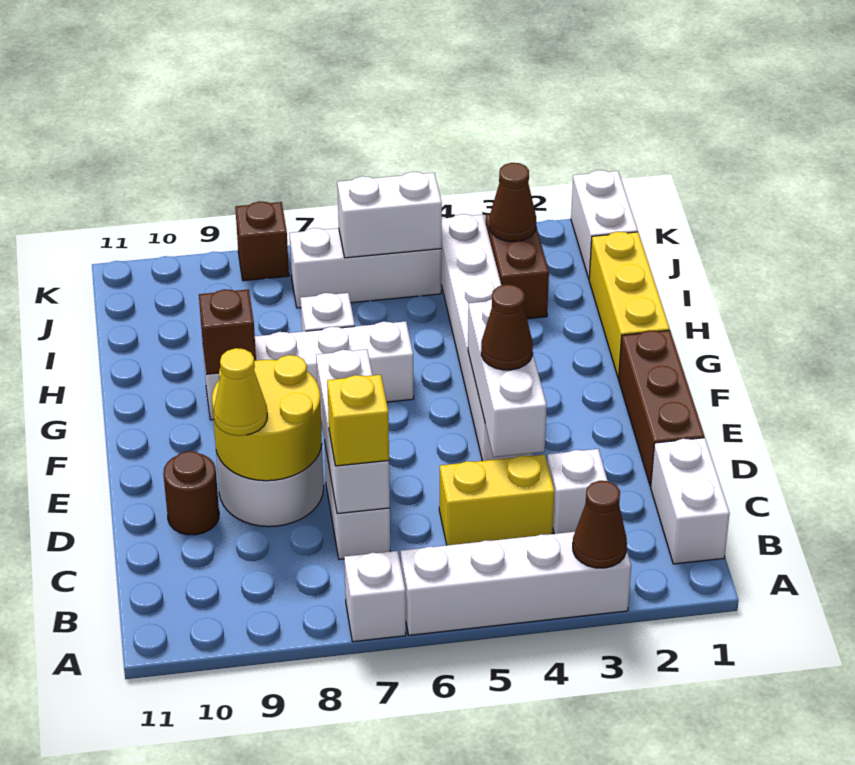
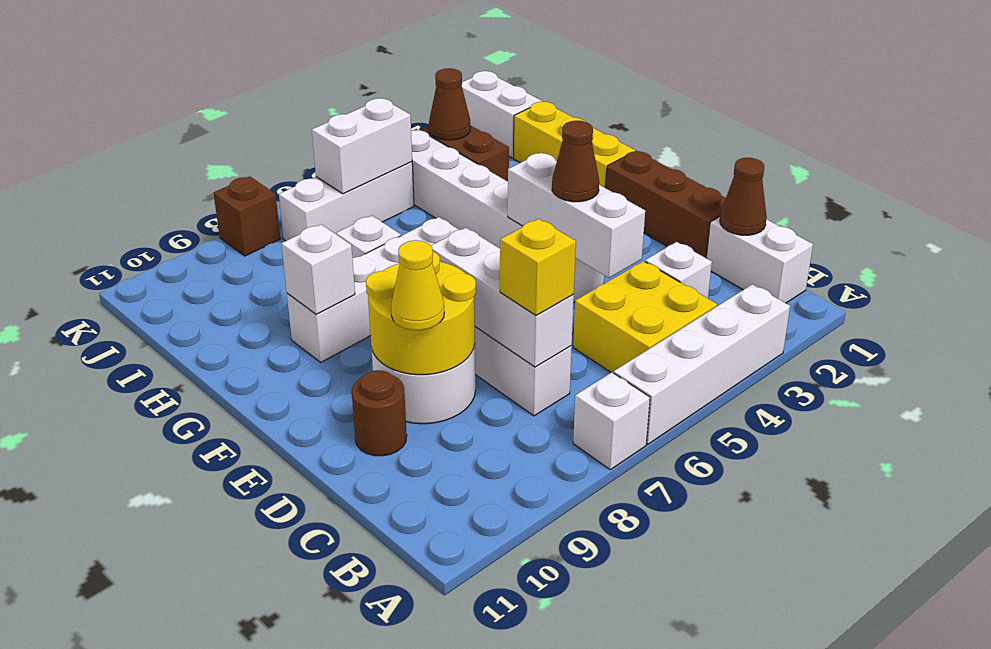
brown cone A3 level 2 -> brown cone C1 level 2
yellow brick C4:C5 level 1 -> yellow brick B4:C5 level 1
brown brick G9 level 2 -> white brick G9 level 2

